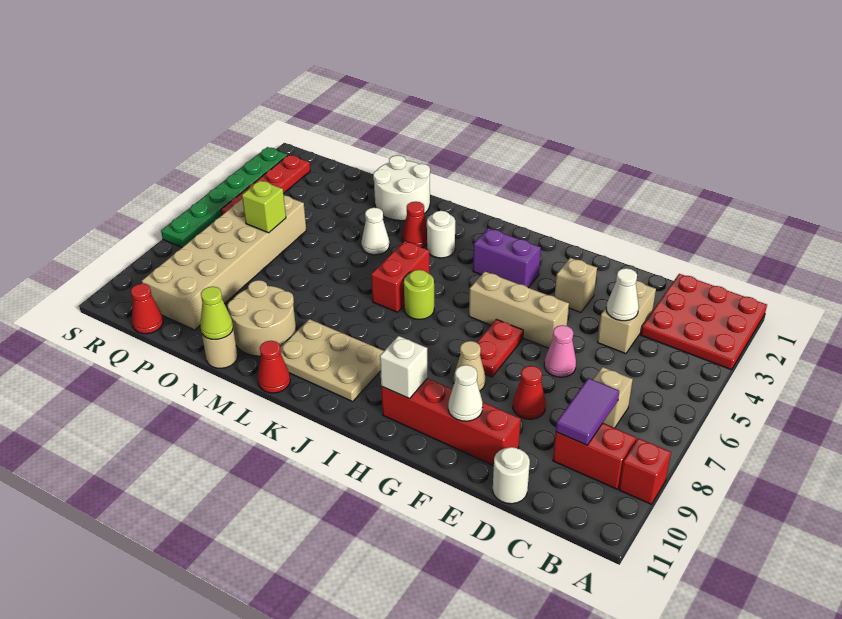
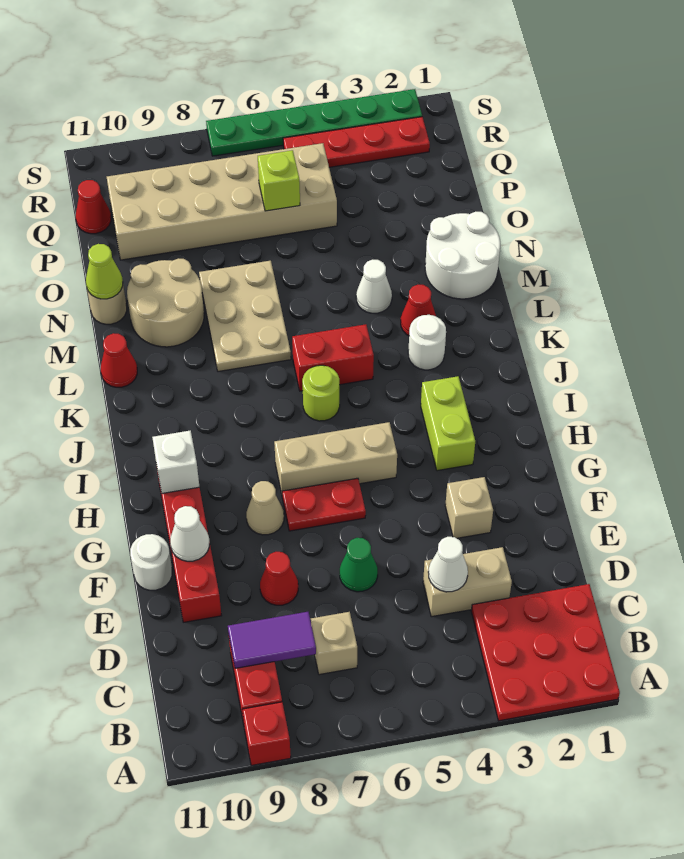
white round brick D11 level 1 -> white round brick F11 level 1
pink cone E6 level 1 -> green cone E6 level 1
tan brick F5:H5 level 1 -> tan brick H5:H7 level 1
purple brick H3:I3 level 1 -> lime brick H3:I3 level 1
tan plate J9:L10 level 1 -> tan plate L7:N8 level 1

